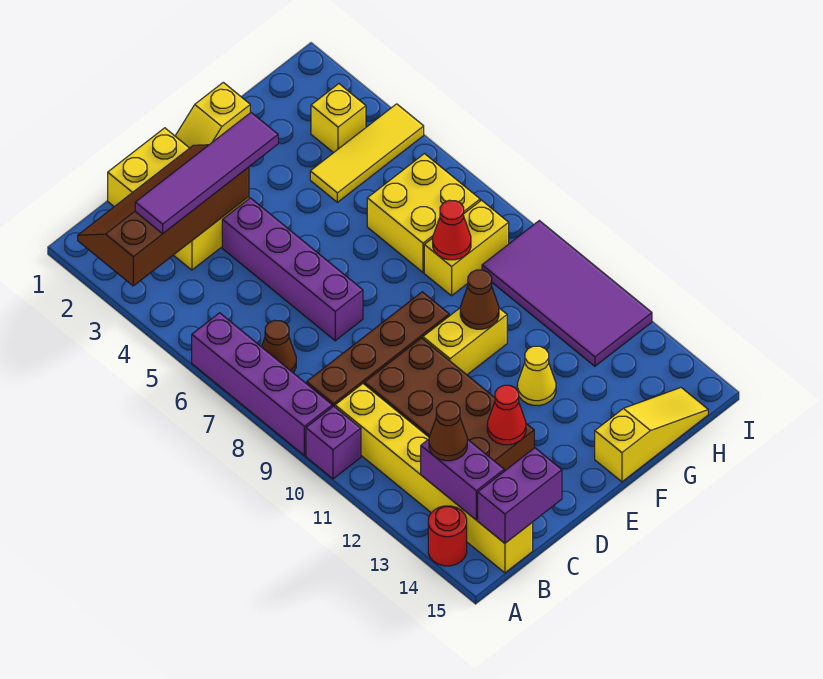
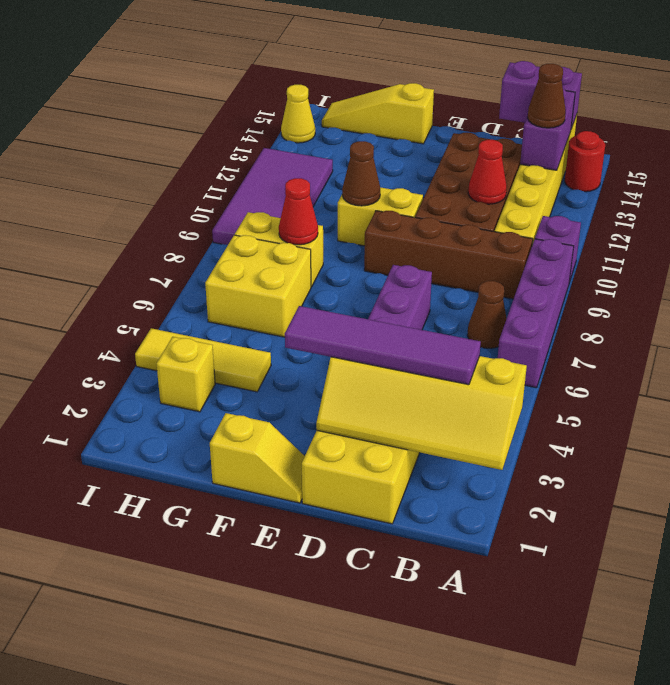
brown slope A2:D3 level 2 top 3 -> yellow slope A2:D3 level 2 top 3
red cone D13 level 2 -> red cone C11 level 2
yellow cone F12 level 1 -> yellow cone I14 level 1

